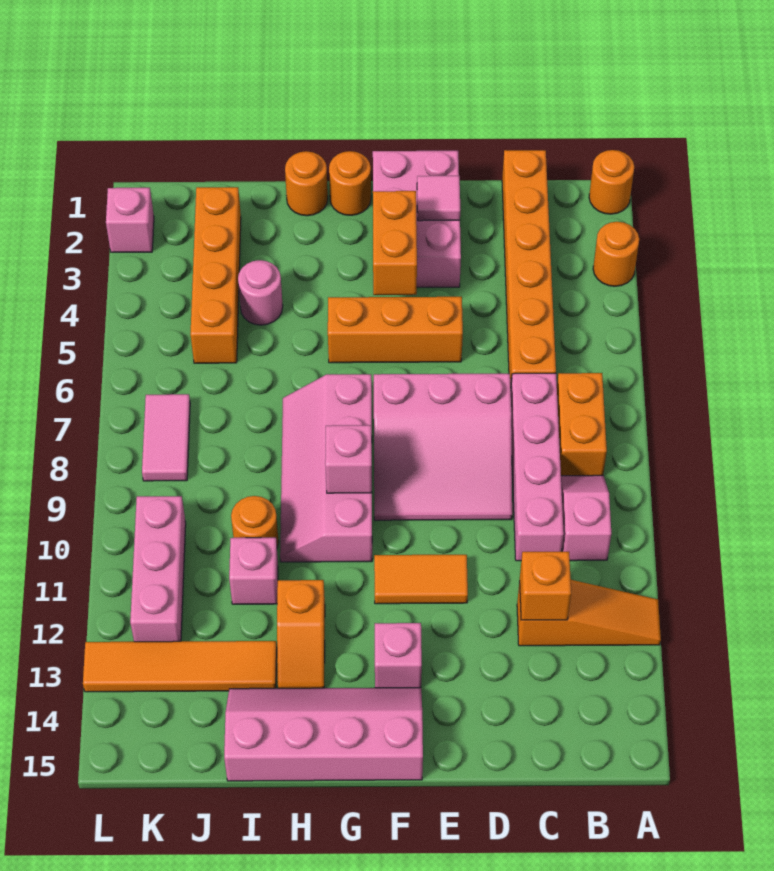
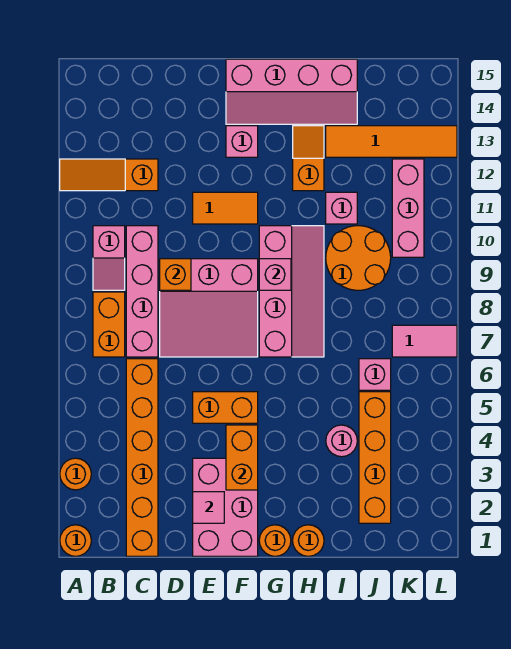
orange brick C12 level 2 -> orange brick D9 level 2
pink slope D7:F9 level 1 top 7 -> pink slope D7:F9 level 1 top 9
orange brick E5:G5 level 1 -> orange brick E5:F5 level 1
orange round brick I10 level 1 -> orange round brick I9:J10 level 1
pink tile K7:K8 level 1 -> pink tile K7:L7 level 1
pink brick L2 level 1 -> pink brick J6 level 1

